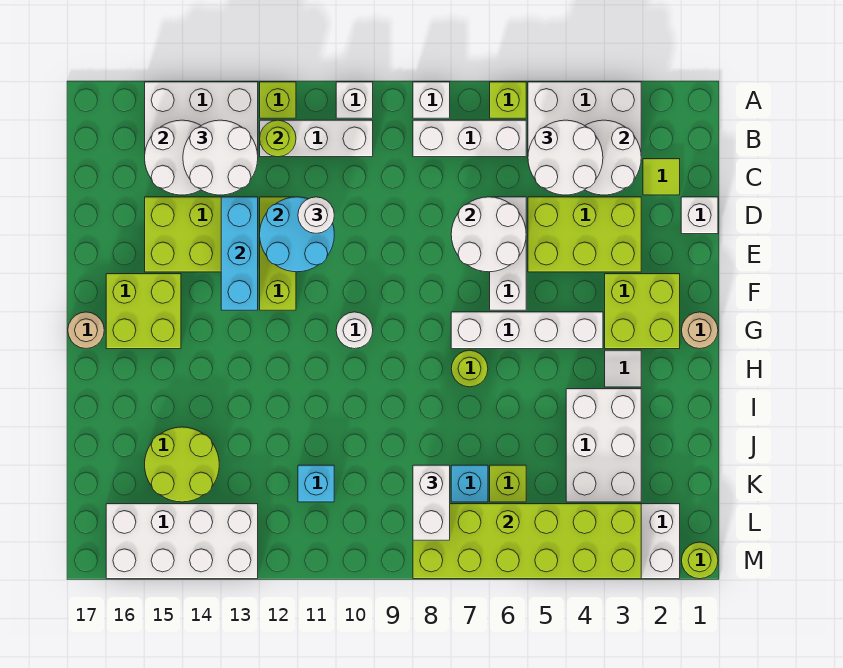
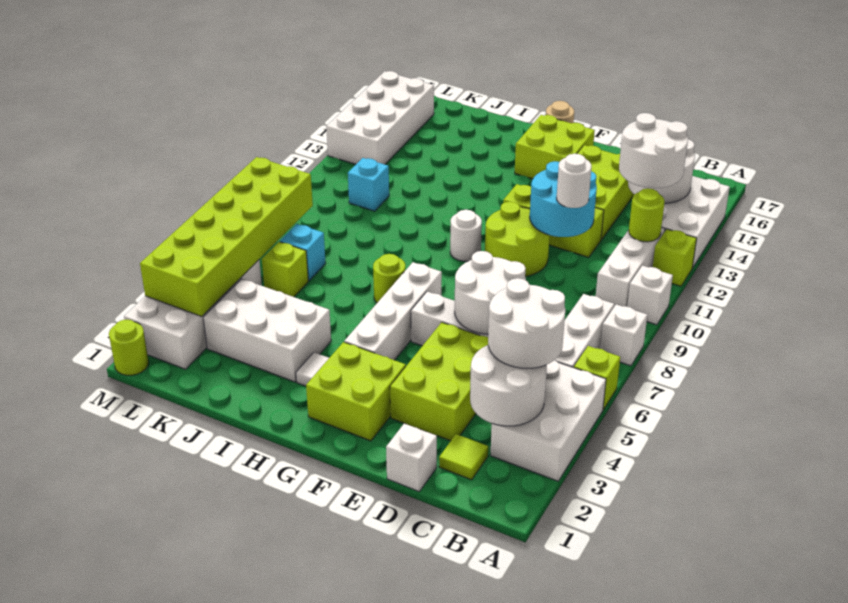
cyan brick D13:F13 level 2 -> none
tan round brick G1 level 1 -> none
lime round brick J14:K15 level 1 -> lime round brick E10:F11 level 1
white brick K8:L8 level 3 -> none

